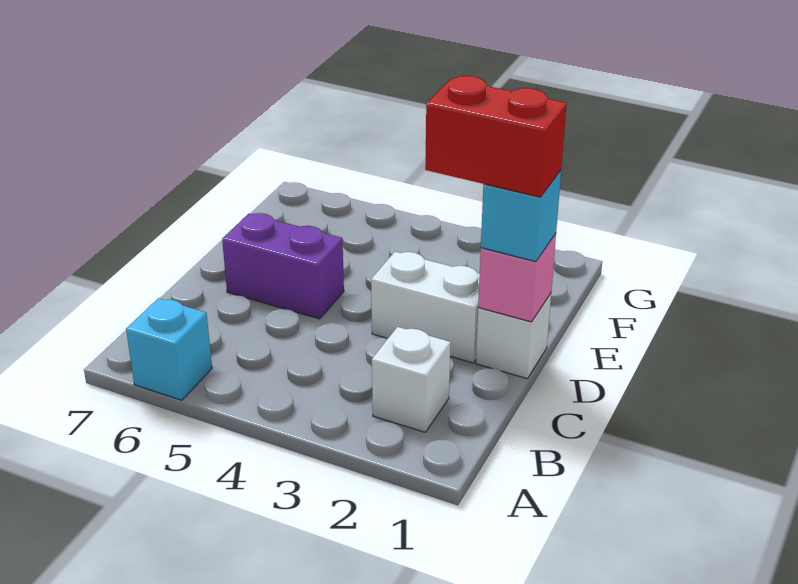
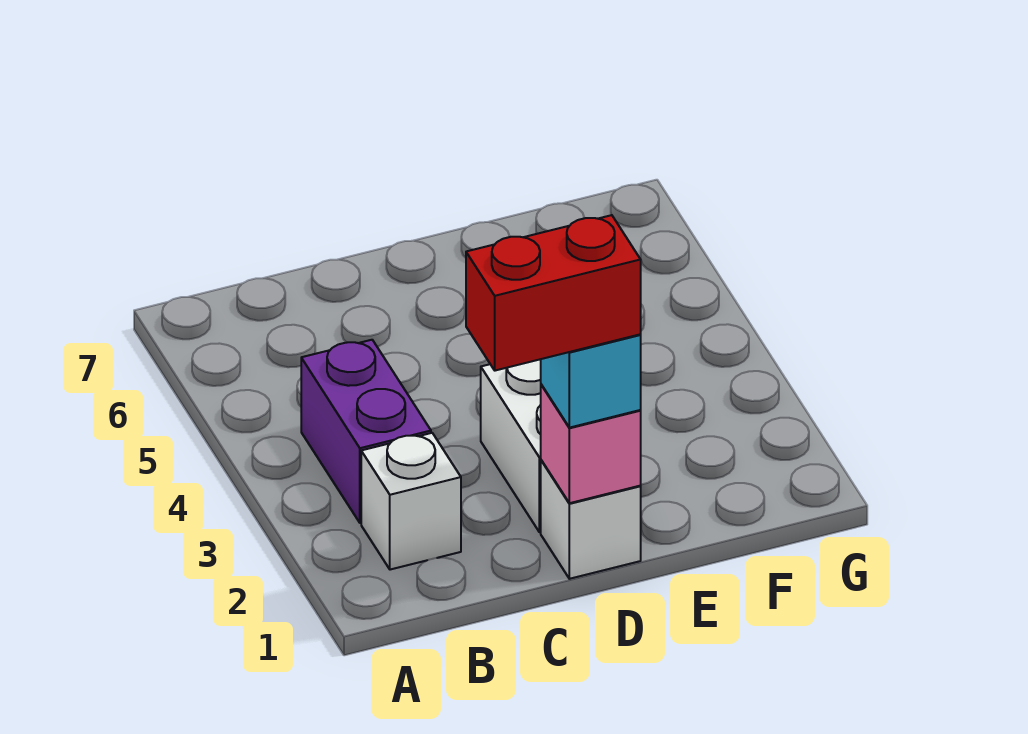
cyan brick A6 level 1 -> none
red brick D1:D2 level 4 -> red brick C1:D1 level 4
purple brick D5:D6 level 1 -> purple brick B3:B4 level 1

